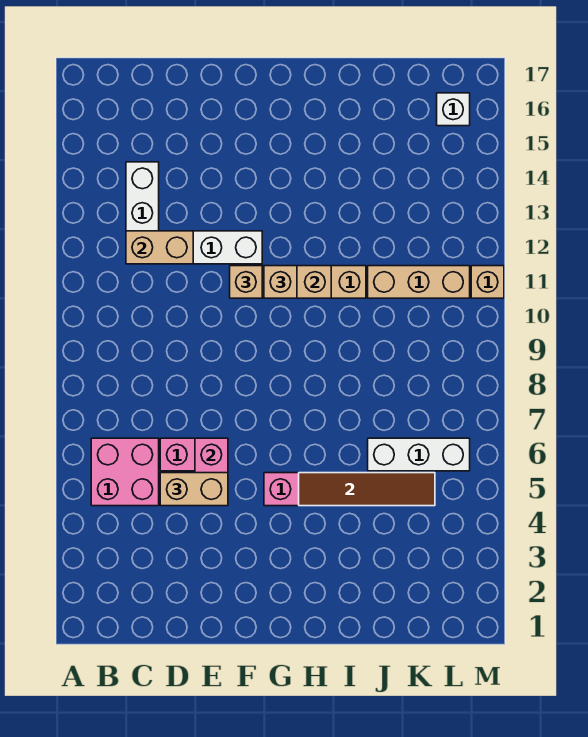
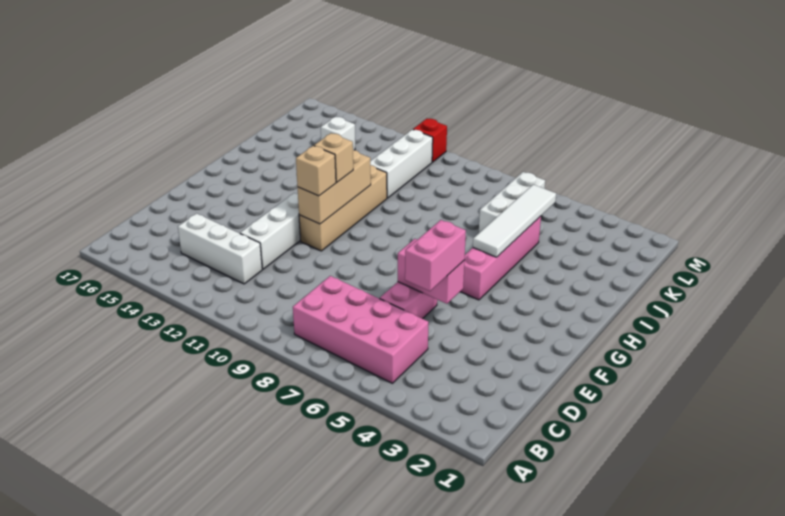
pink brick B5:C6 level 1 -> pink brick B5:C8 level 1
tan brick C12:D12 level 2 -> none
tan brick D5:E5 level 3 -> pink brick D5:E5 level 3
brown tile H5:K5 level 2 -> white tile H5:K5 level 2
tan brick J11:L11 level 1 -> white brick J11:L11 level 1
white brick L16 level 1 -> white brick K14 level 1
tan brick M11 level 1 -> red brick M11 level 1

